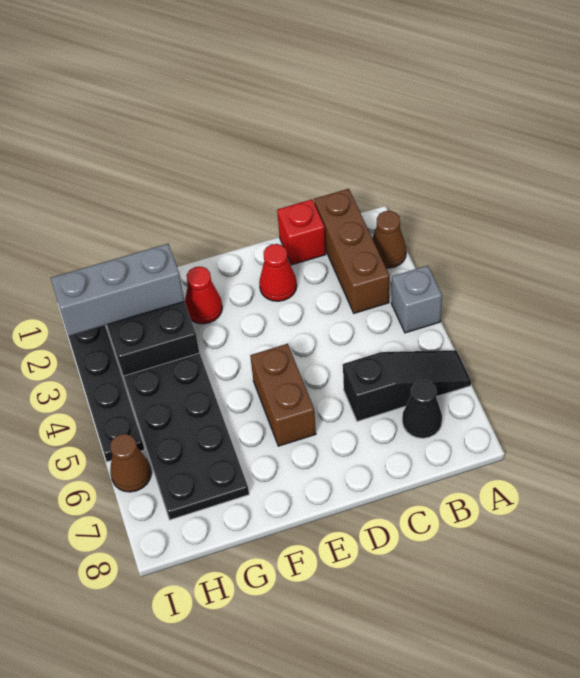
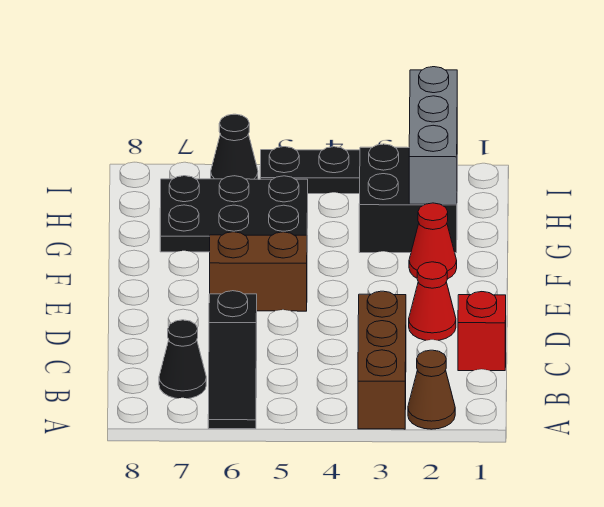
grey brick A4 level 1 -> none
brown brick B1:B3 level 1 -> brown brick A3:C3 level 1
black plate G4:H7 level 1 -> black plate G5:H7 level 1
brown cone I6 level 1 -> black cone I6 level 1

